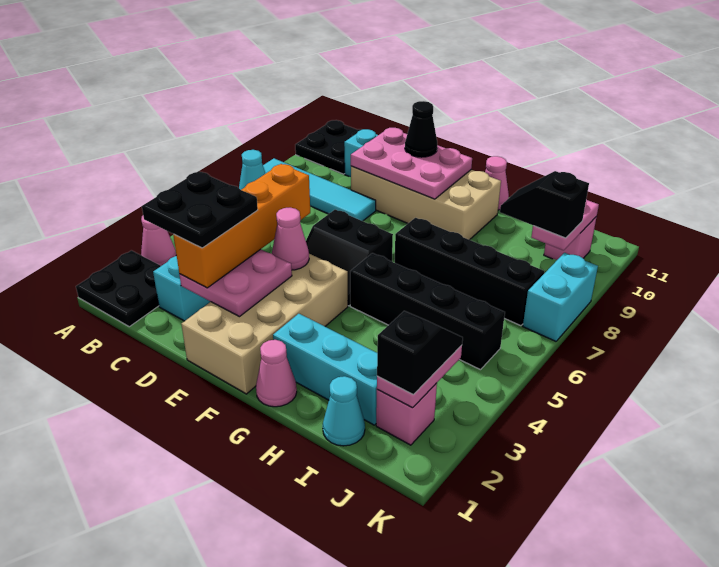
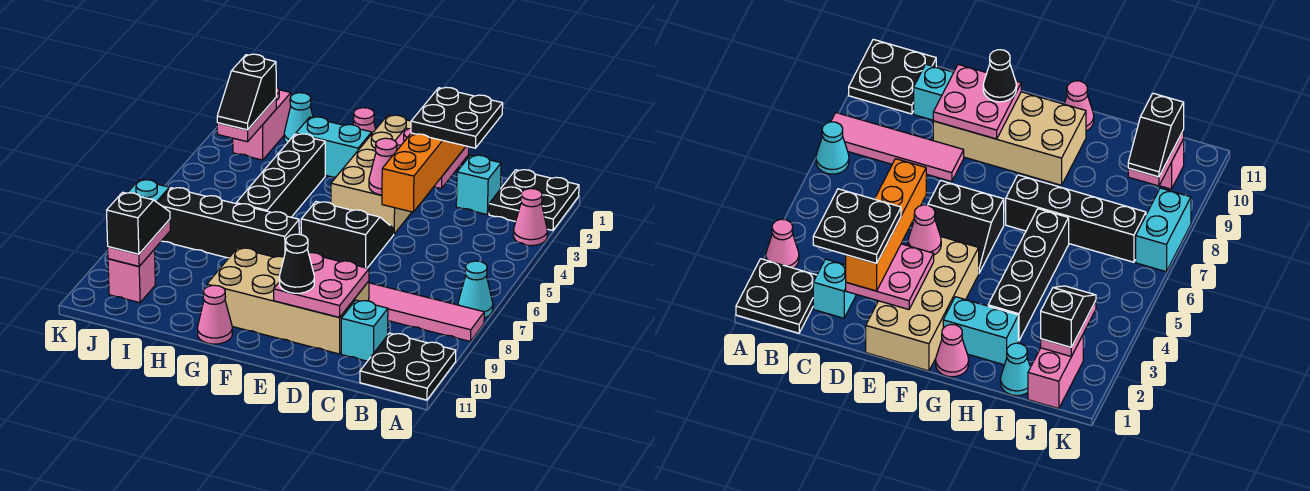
cyan tile A8:D8 level 1 -> pink tile A8:D8 level 1
pink plate D9:F10 level 2 -> pink plate D9:E10 level 2
cyan brick G2:I2 level 1 -> cyan brick G2:H2 level 1
black brick G5:J5 level 1 -> black brick H3:H6 level 1
black slope I9:J9 level 3 top J -> black slope J9:J10 level 3 top 10
pink brick J2 level 1 -> pink brick J1:J2 level 1

